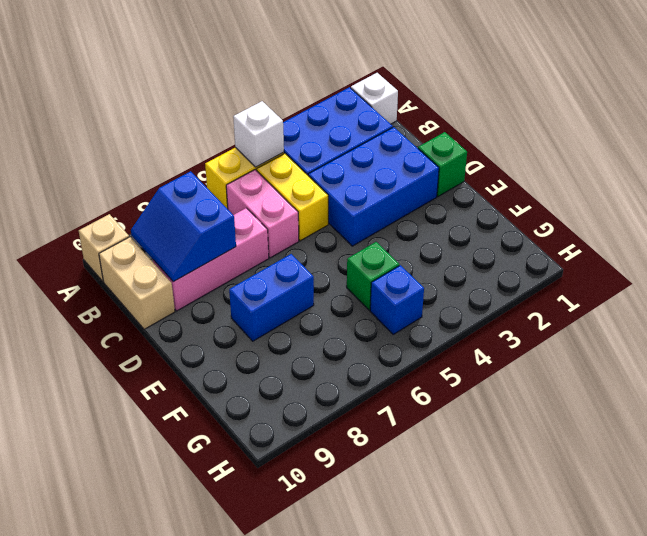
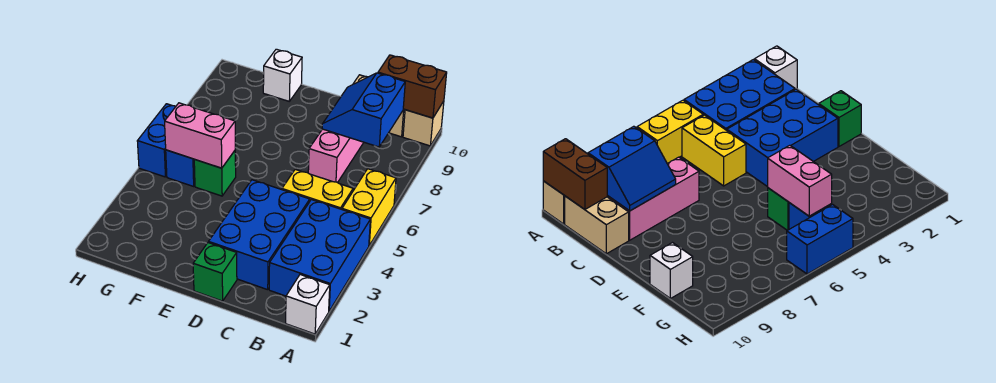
white brick A5 level 2 -> white brick F10 level 1
none -> brown brick A10:B10 level 2
pink brick B6:C6 level 1 -> pink brick F5:G5 level 2
blue slope B8:C9 level 2 top 8 -> blue slope B8:C9 level 2 top B
blue brick E7:E8 level 1 -> blue brick H5:H6 level 1

